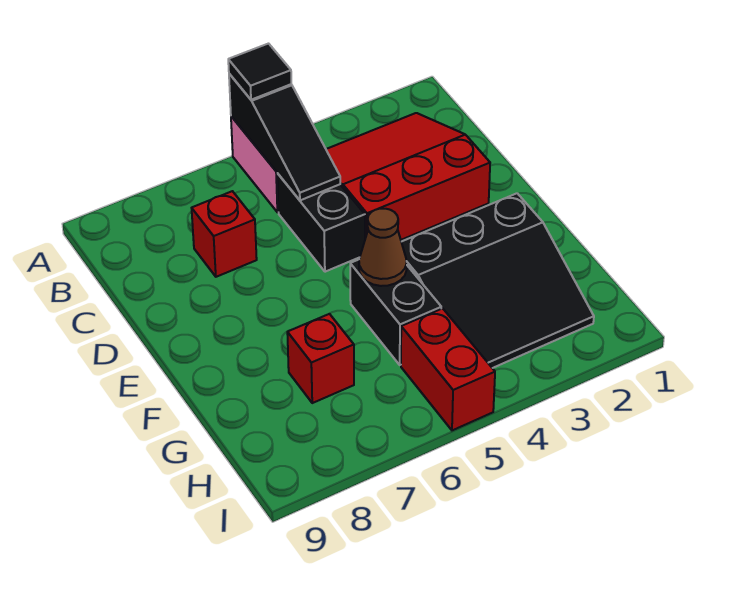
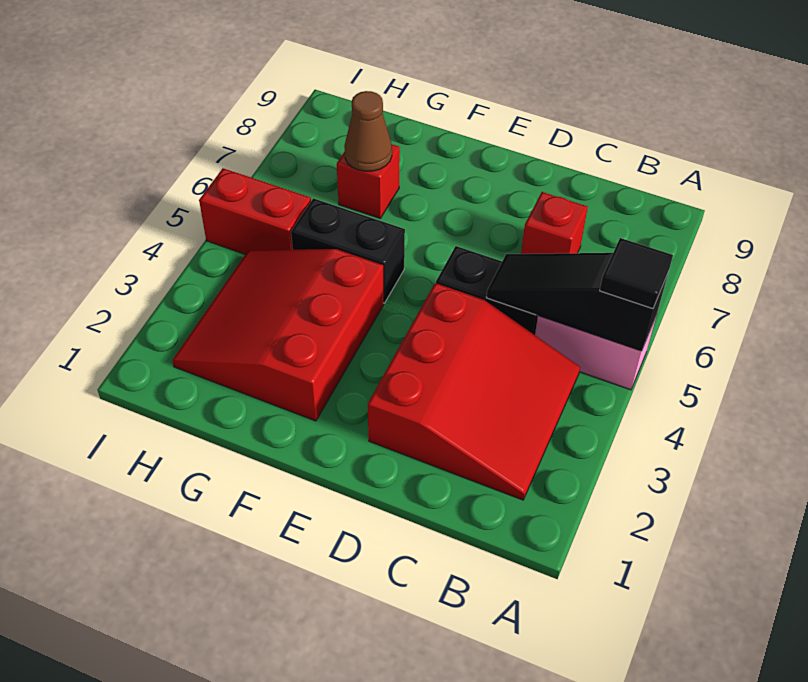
black slope F2:H4 level 1 top F -> red slope F2:H4 level 1 top F
brown cone F5 level 2 -> brown cone G7 level 2

